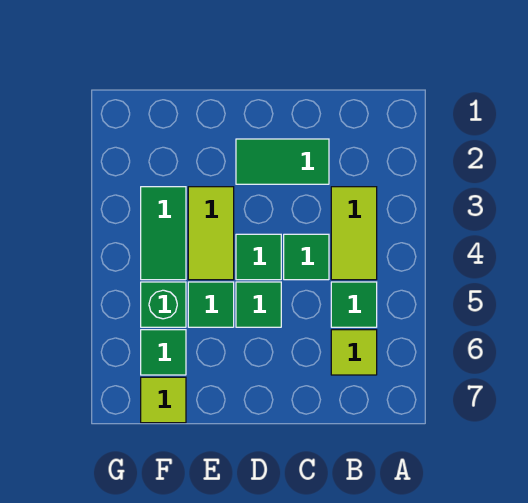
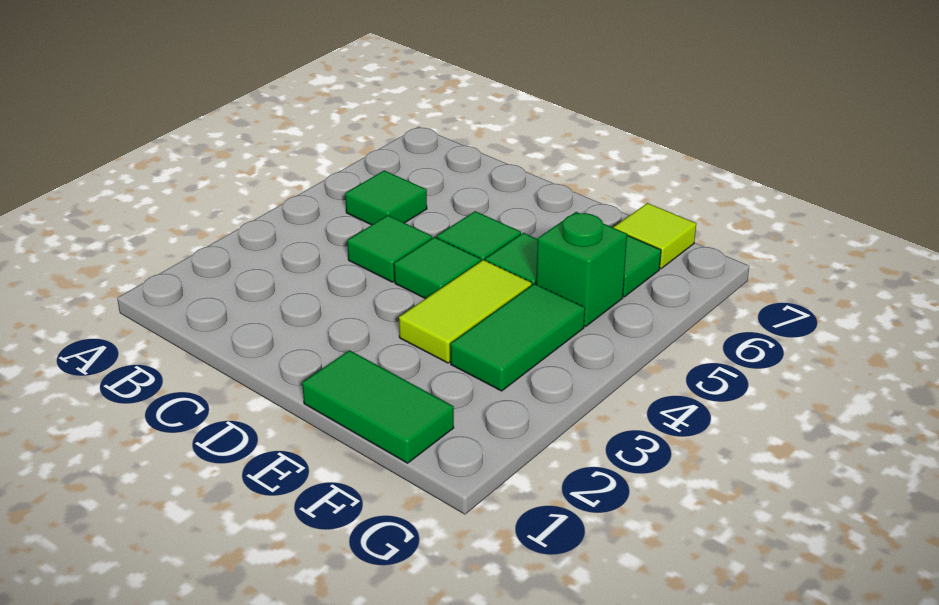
lime tile B3:B4 level 1 -> none
lime tile B6 level 1 -> none
green tile C2:D2 level 1 -> green tile E1:F1 level 1

